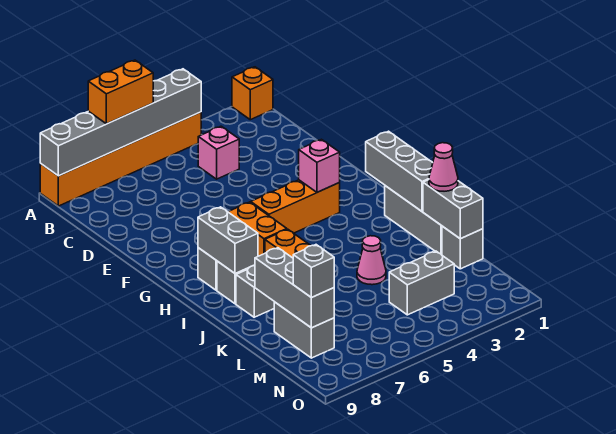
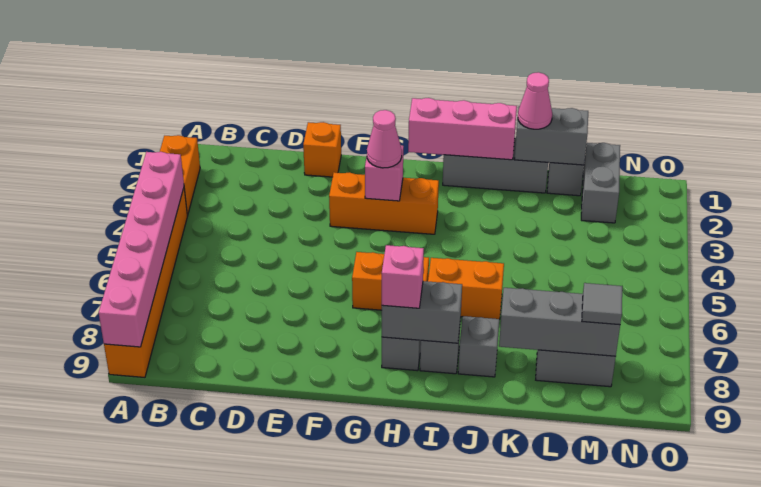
orange brick A1 level 1 -> orange brick E1 level 1
grey brick A4:A9 level 2 -> pink brick A4:A9 level 2
orange brick A6:A7 level 3 -> orange brick A2:A3 level 1
pink brick C4 level 1 -> pink brick H8 level 3
orange brick G3:G5 level 1 -> orange brick F3:H3 level 1
grey brick H1:J1 level 2 -> pink brick H1:J1 level 2
pink cone K4 level 1 -> pink cone G3 level 3
grey brick M3:M4 level 1 -> grey brick M1:M2 level 1
grey brick M8 level 3 -> grey tile M8 level 3

